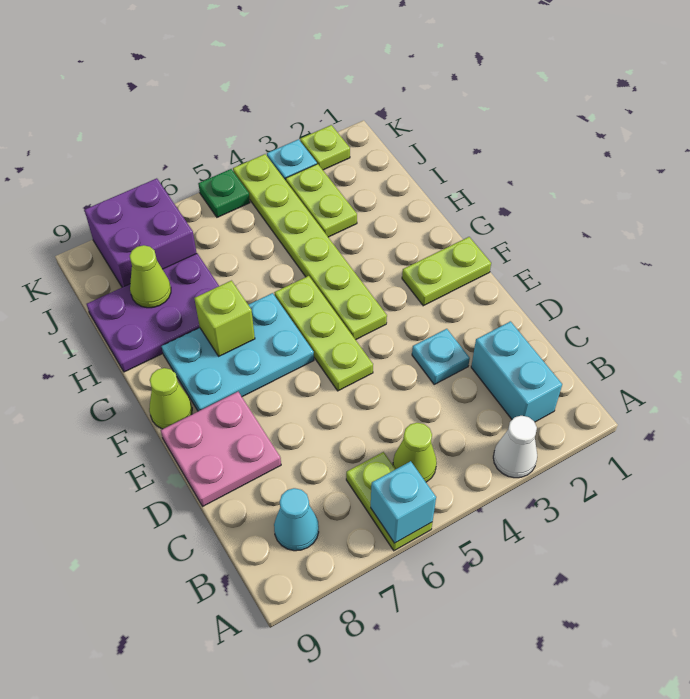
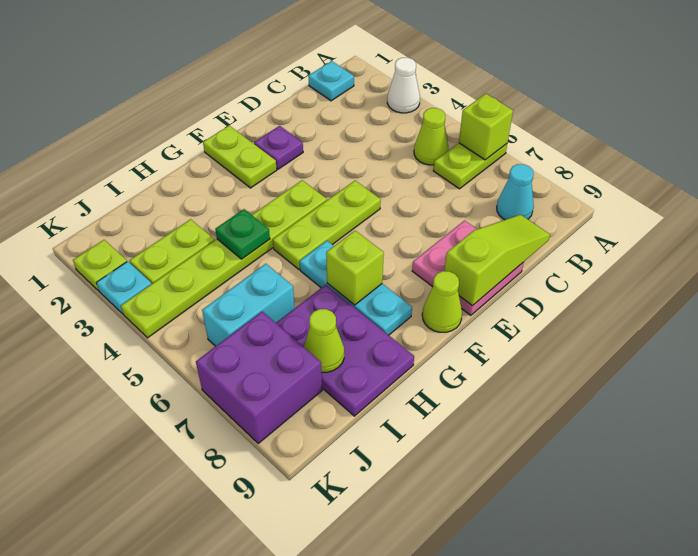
cyan brick A6 level 2 -> lime brick A6 level 2
cyan brick B2:C2 level 1 -> cyan brick I6:J6 level 1
none -> lime slope C9:E9 level 2 top E
cyan plate D3 level 1 -> cyan plate B1 level 1
none -> purple plate E2 level 1
cyan plate F6:G8 level 1 -> cyan plate G6:G8 level 1
green plate K5 level 1 -> green plate H4 level 2

